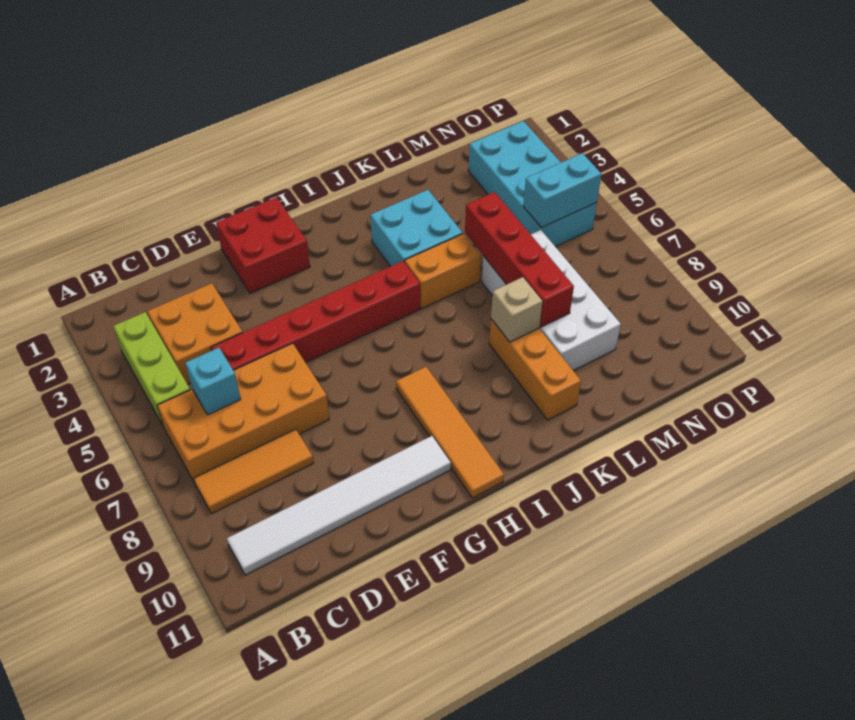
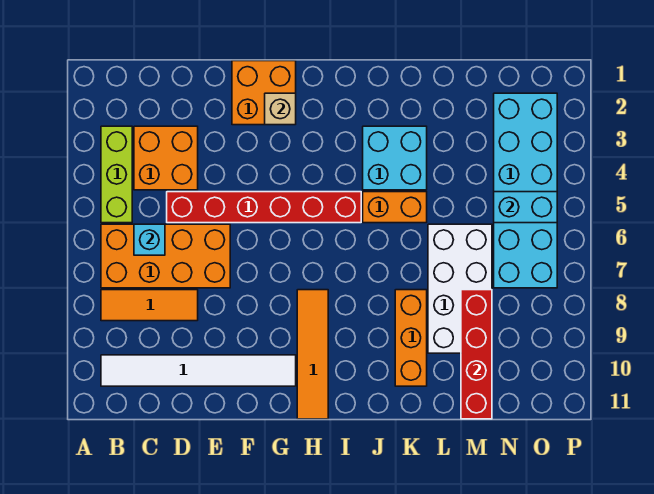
red brick F1:G2 level 1 -> orange brick F1:G2 level 1
tan brick K8 level 2 -> tan brick G2 level 2
red brick L5:L8 level 2 -> red brick M8:M11 level 2
cyan brick N2:O5 level 1 -> cyan brick N2:O7 level 1

